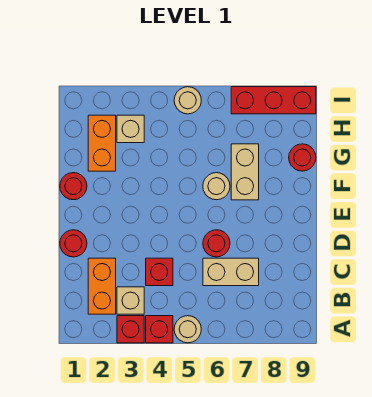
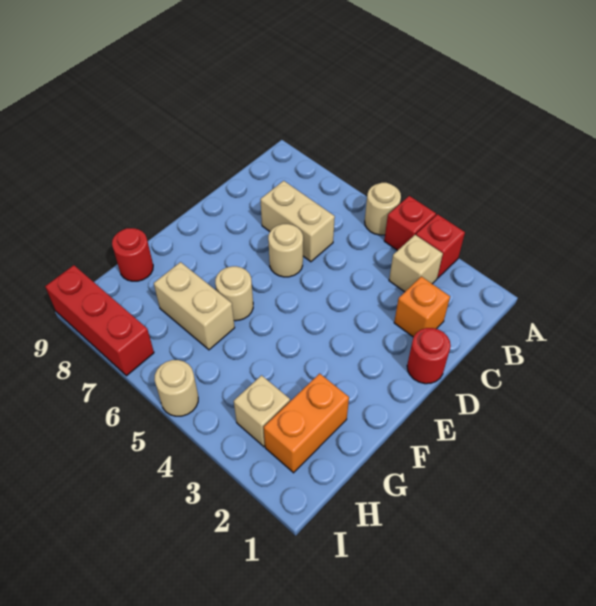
orange brick B2:C2 level 1 -> orange brick C2 level 1
red brick C4 level 1 -> none
red round brick D6 level 1 -> tan round brick D6 level 1
red round brick F1 level 1 -> none
tan brick F7:G7 level 1 -> tan brick G6:G7 level 1

